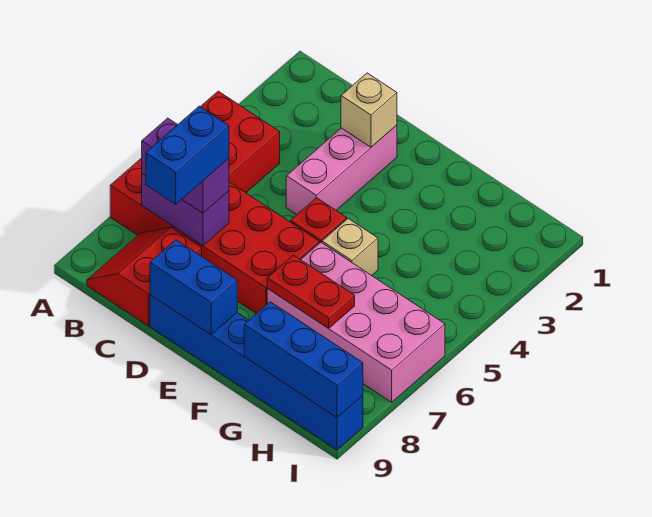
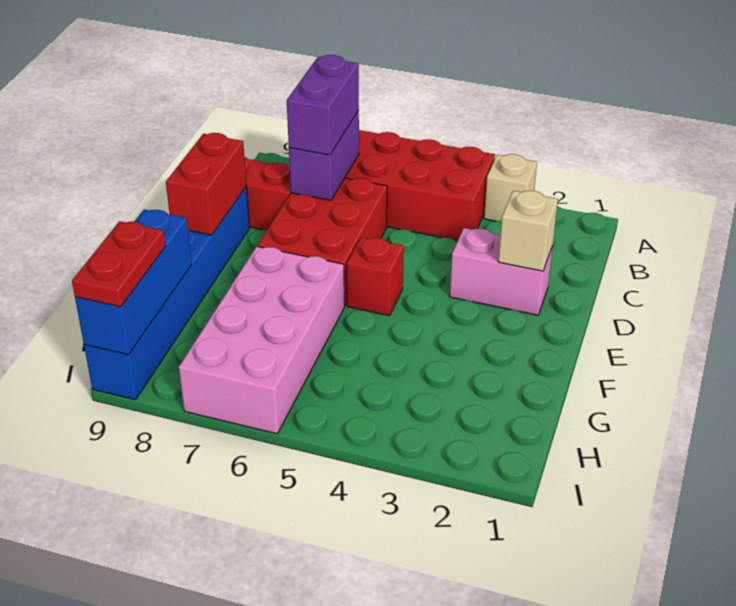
blue brick C7:C8 level 4 -> none
pink brick D2:D4 level 1 -> pink brick D2:D3 level 1
blue brick D9:E9 level 2 -> red brick D9:E9 level 2
tan brick F5 level 1 -> tan brick A3 level 1
red plate F7:G7 level 2 -> red plate H9:I9 level 3

